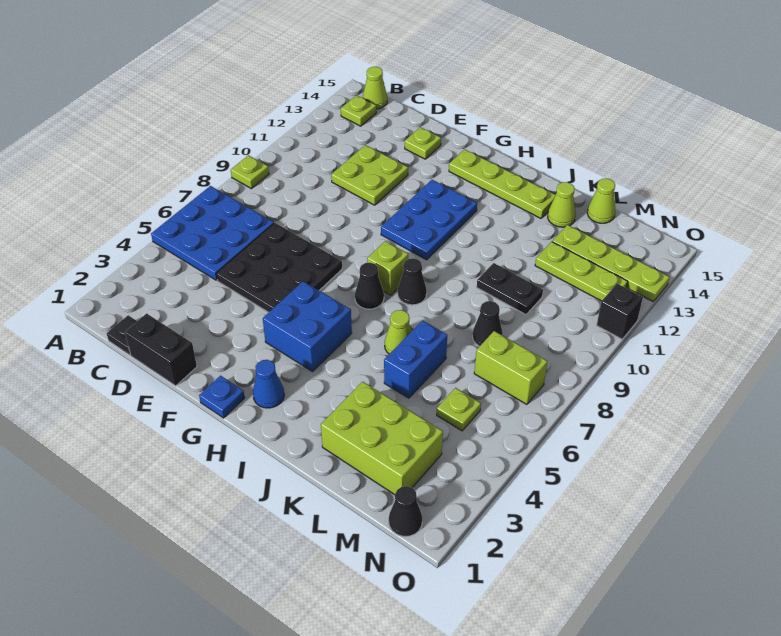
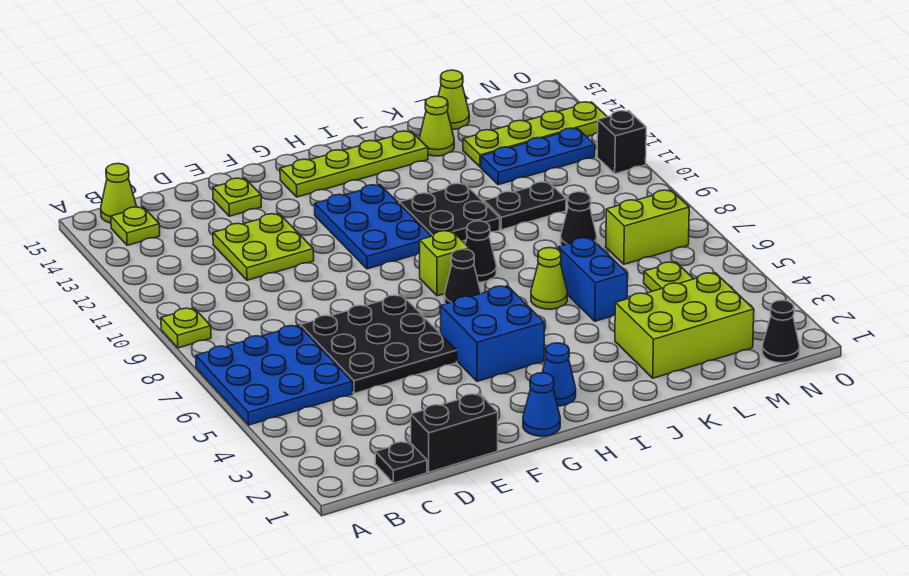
blue plate G1 level 1 -> blue cone G1 level 1
none -> black plate I10:J11 level 1
lime plate L12:N12 level 1 -> blue plate L12:N12 level 1

